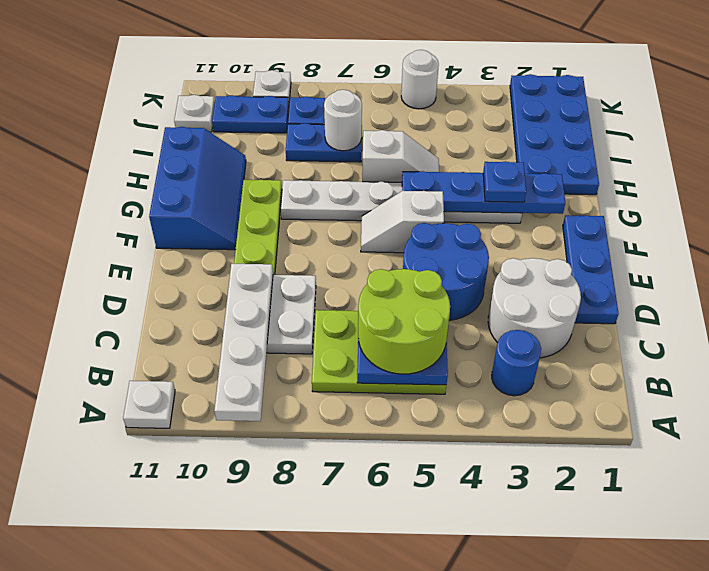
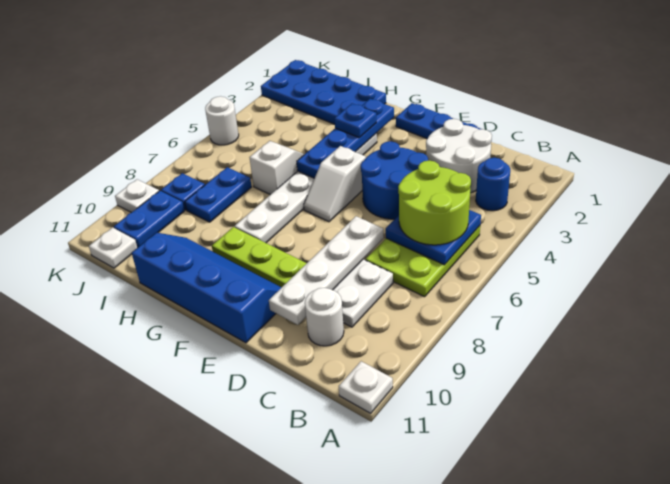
white plate A9:D9 level 2 -> white plate D7:D10 level 2
blue slope F10:H11 level 1 top 11 -> blue slope E10:H11 level 1 top 11
white round brick I7 level 2 -> white round brick C10 level 1

